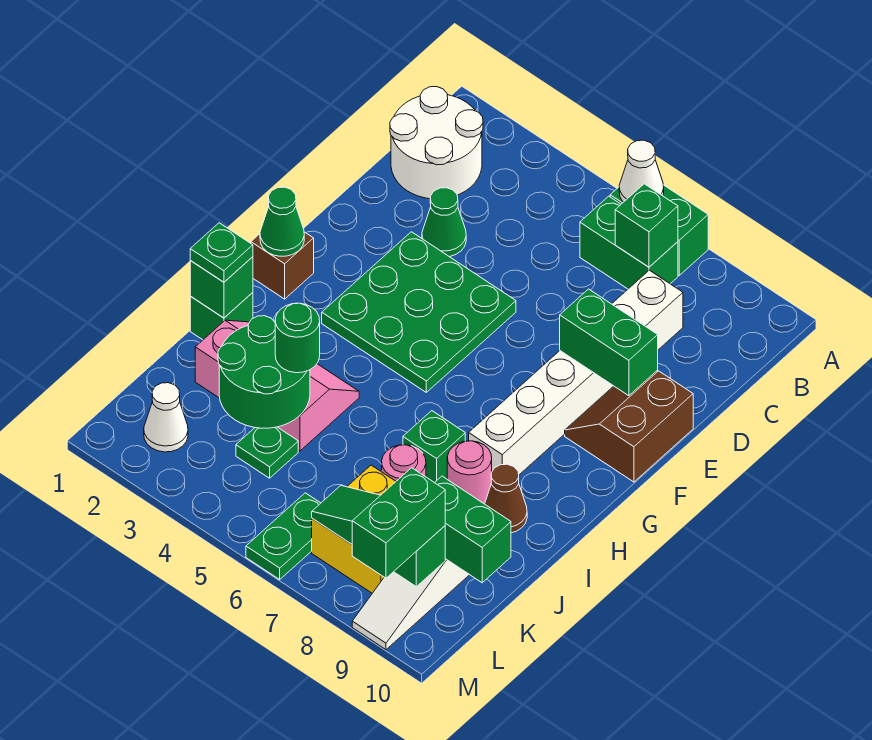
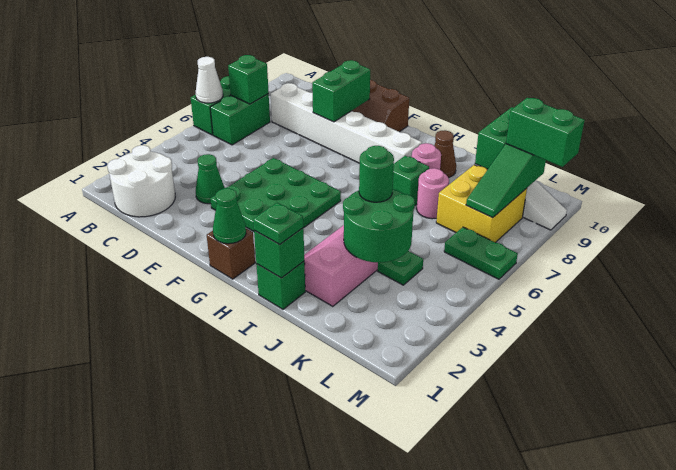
white cone L2 level 1 -> none

